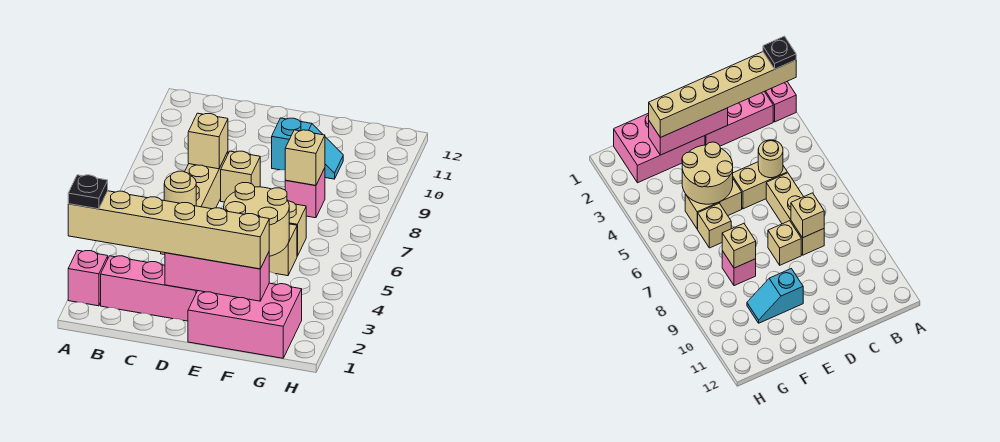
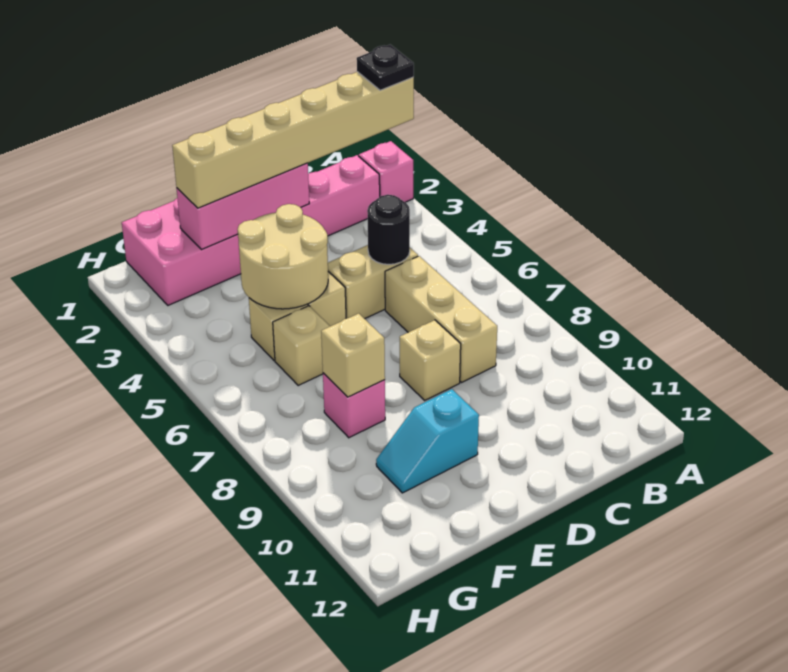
tan round brick C5 level 2 -> black round brick C5 level 2
tan brick C8 level 2 -> none

